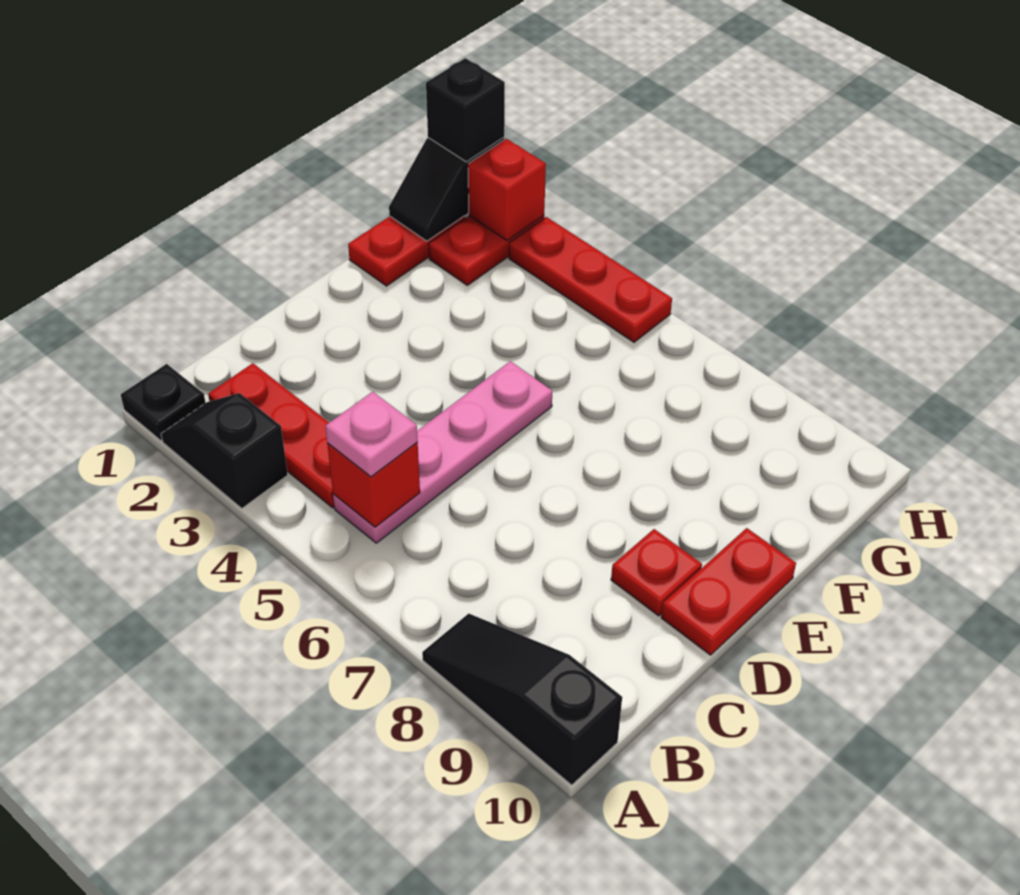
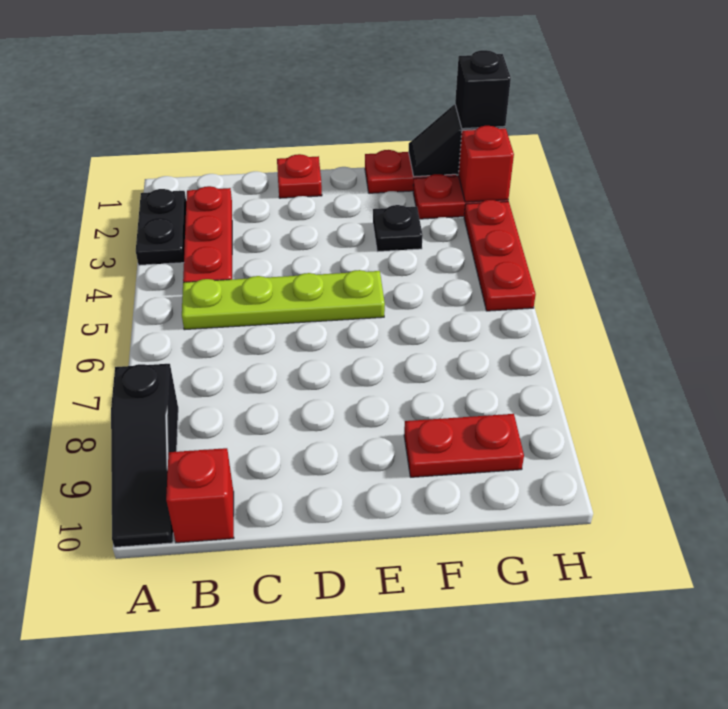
black plate A1 level 1 -> black plate F3 level 1
black slope A2:A3 level 1 top 3 -> black plate A2:A3 level 1
black slope A8:A10 level 1 top 10 -> black slope A8:A10 level 1 top 8
pink plate B5:E5 level 1 -> lime plate B5:E5 level 1
red brick B5 level 2 -> red brick B10 level 1
pink plate B5 level 3 -> none
red plate D9 level 1 -> red plate D1 level 1
red plate D10:E10 level 1 -> red plate F9:G9 level 1

